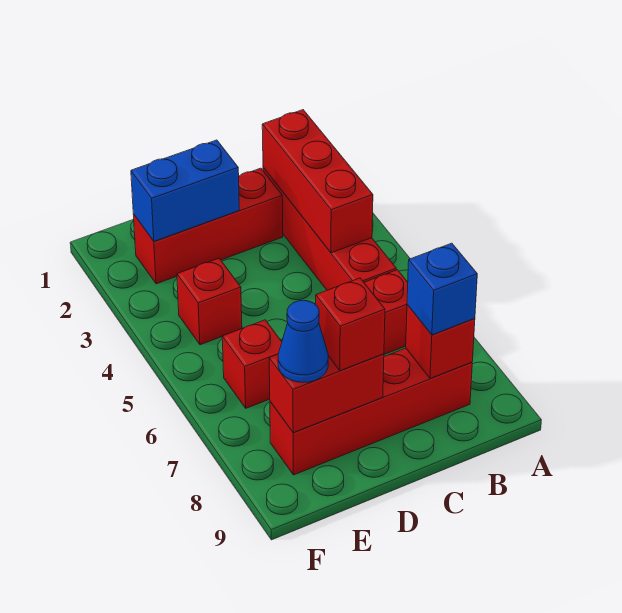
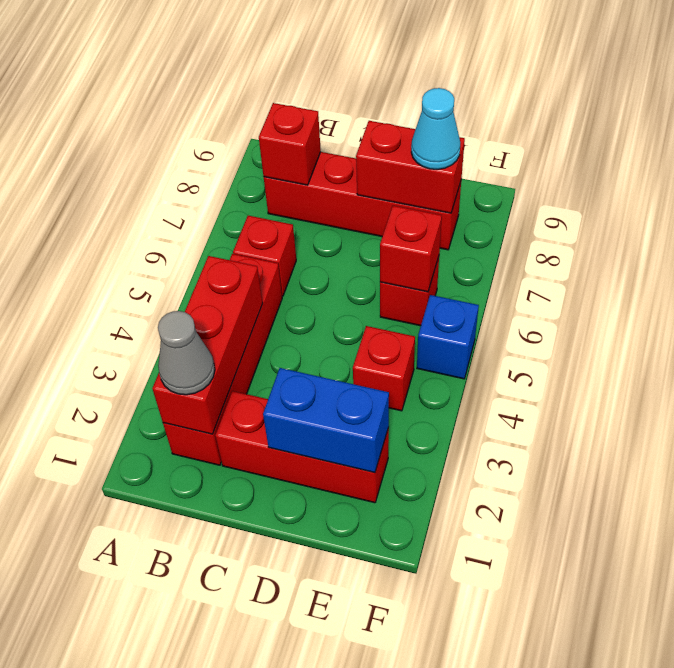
none -> grey cone B2 level 3
blue brick B8 level 3 -> blue brick F5 level 1
red brick D8 level 3 -> red brick E6 level 2
blue cone E8 level 3 -> cyan cone E8 level 3

